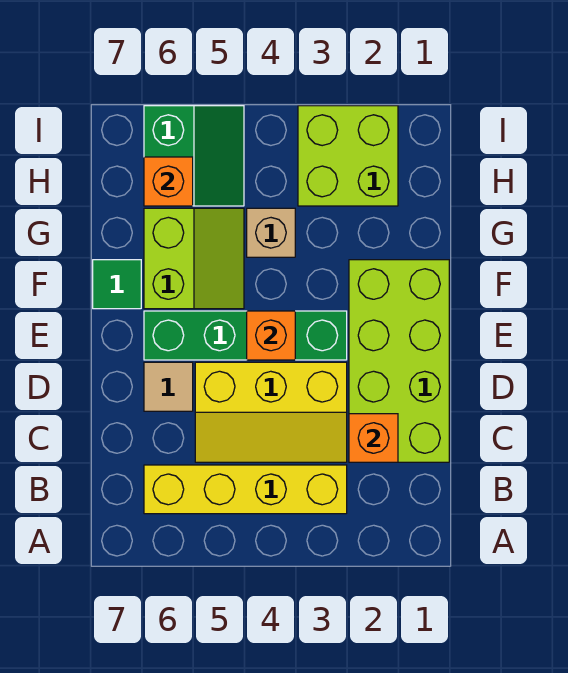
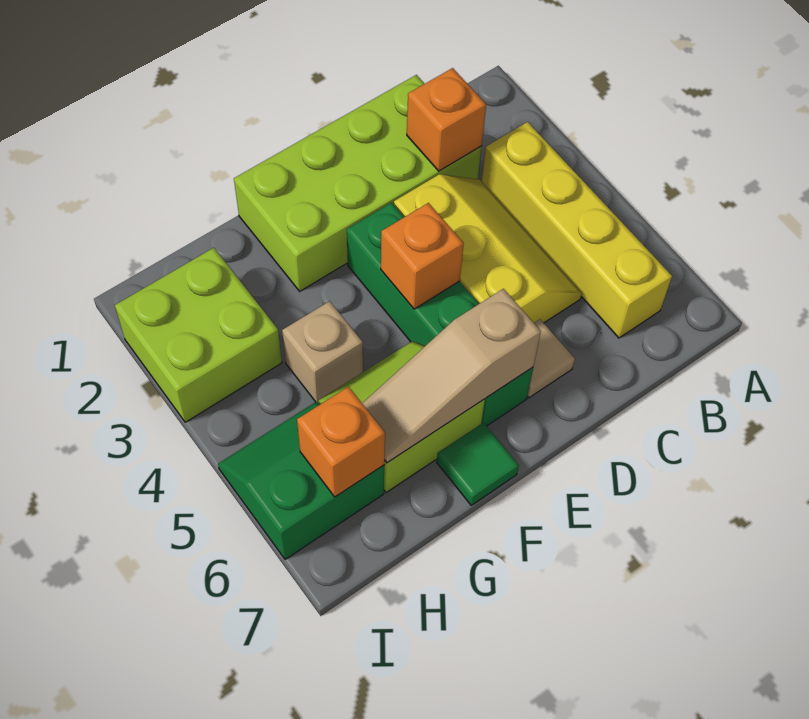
none -> tan slope E6:G6 level 2 top E

